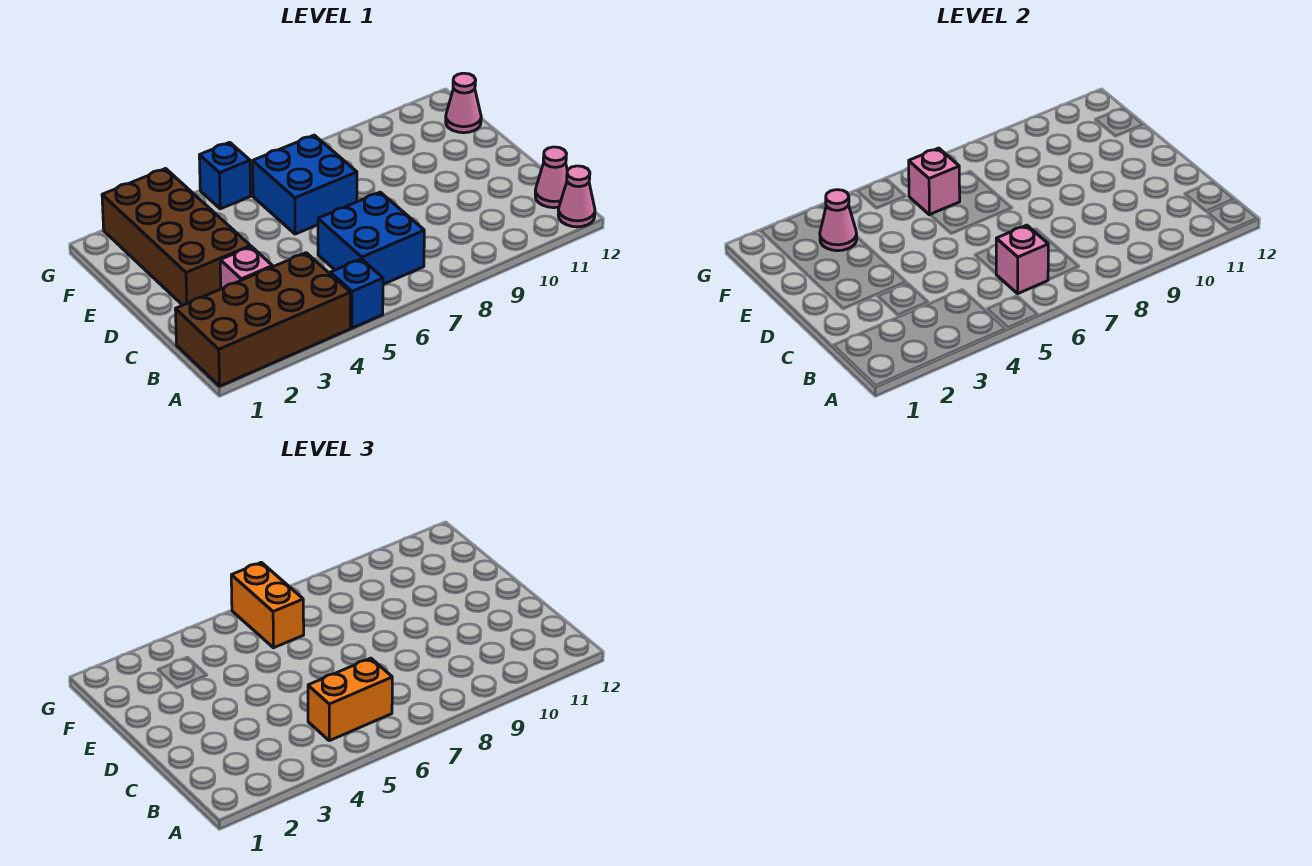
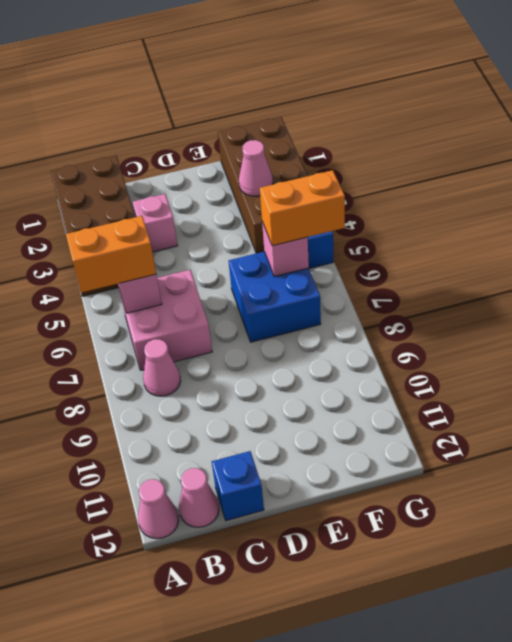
blue brick A5 level 1 -> blue brick C12 level 1
orange brick B5:B6 level 3 -> orange brick A6:B6 level 3
blue brick B6:C7 level 1 -> pink brick B6:C7 level 1
brown brick D2:G3 level 1 -> brown brick F1:G4 level 1
pink cone F12 level 1 -> pink cone B8 level 1

